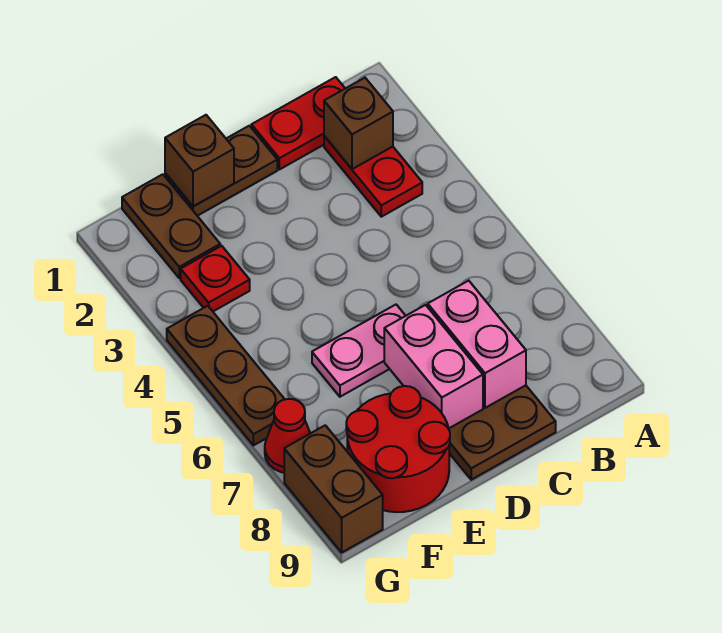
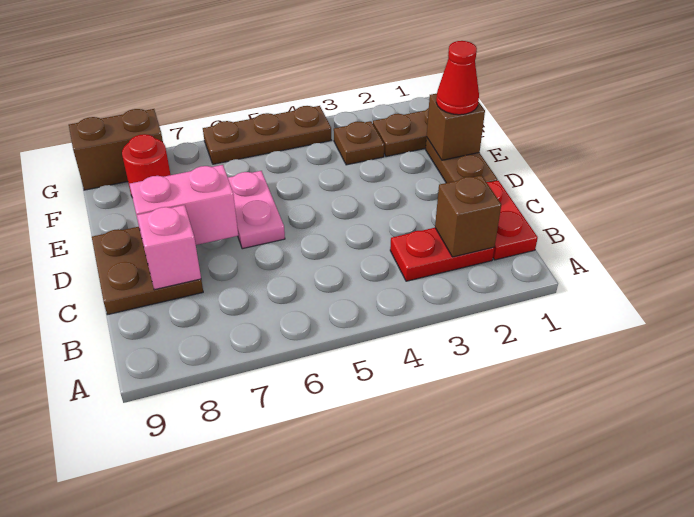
pink brick C7:C8 level 2 -> pink brick C8 level 2
red round brick E8:F9 level 1 -> red round brick F8 level 1
red plate F3 level 1 -> brown plate F3 level 1
red cone G7 level 1 -> red cone E1 level 3

